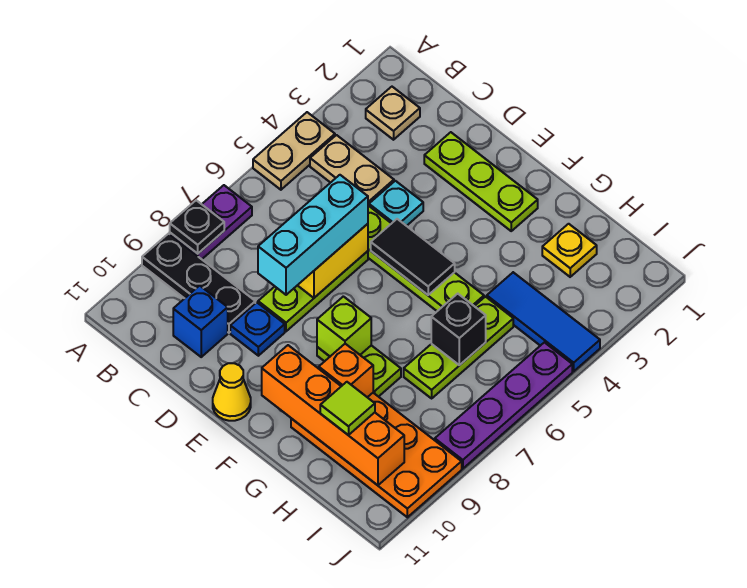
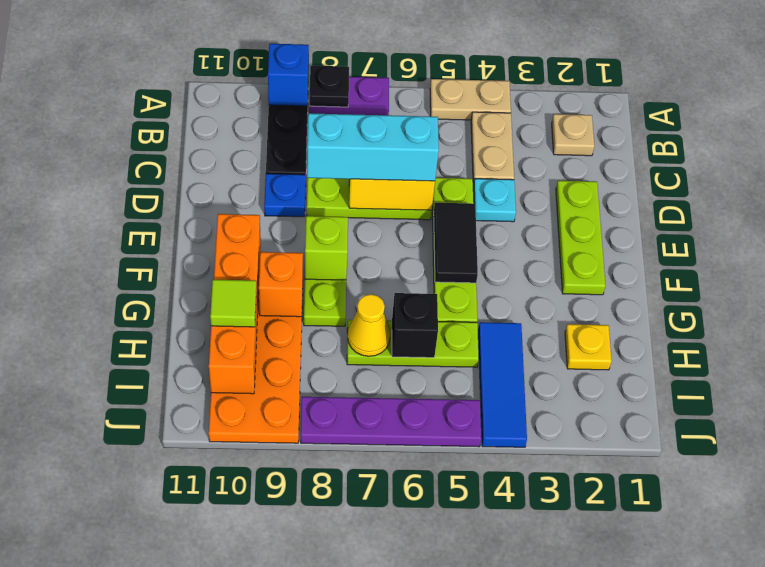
blue brick C10 level 1 -> blue brick A9 level 2
yellow cone E11 level 1 -> yellow cone H7 level 2

